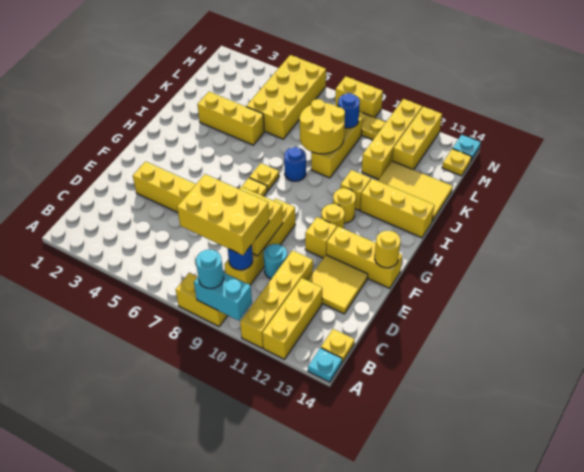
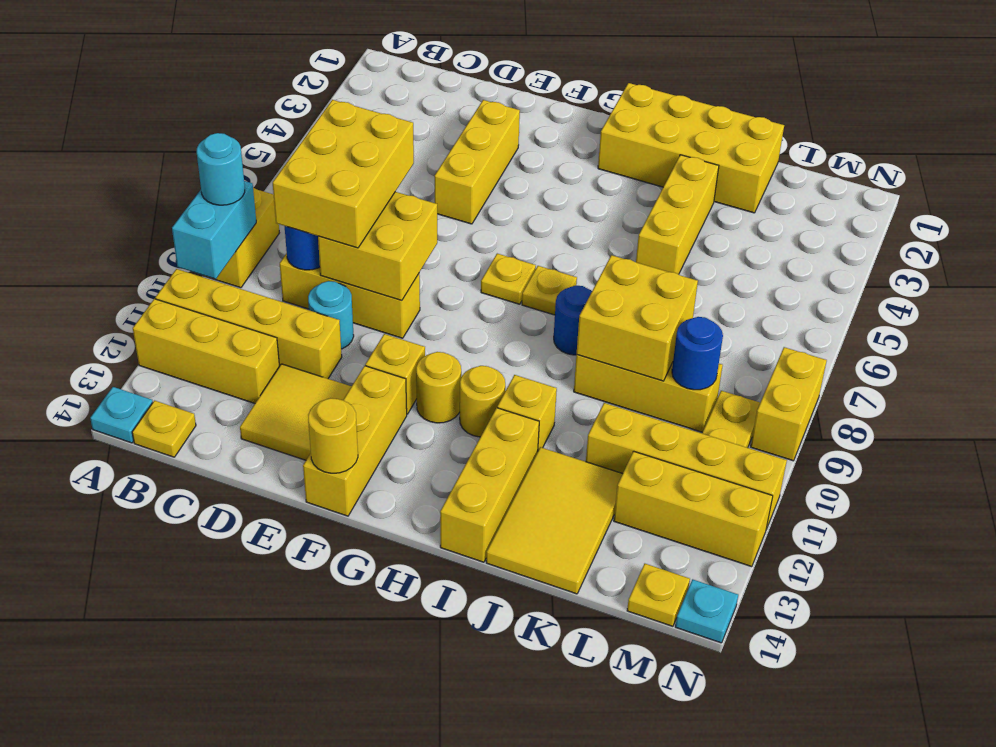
yellow brick C9:F9 level 1 -> yellow brick C9:E9 level 1
yellow round brick J8:K9 level 2 -> yellow brick J8:K9 level 2
yellow brick K5:N6 level 1 -> yellow brick H1:K2 level 1

